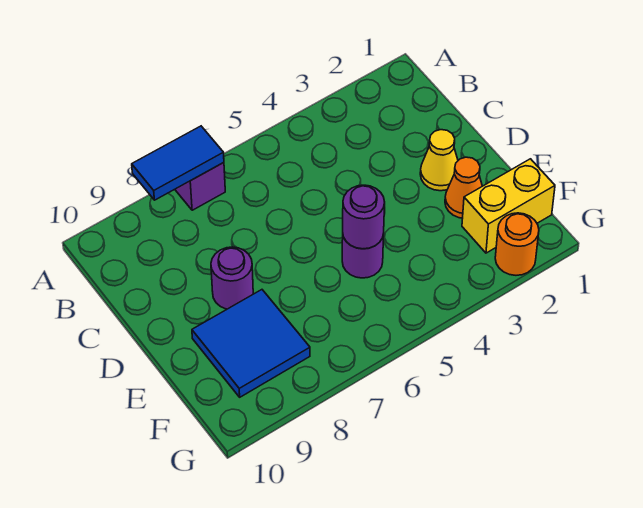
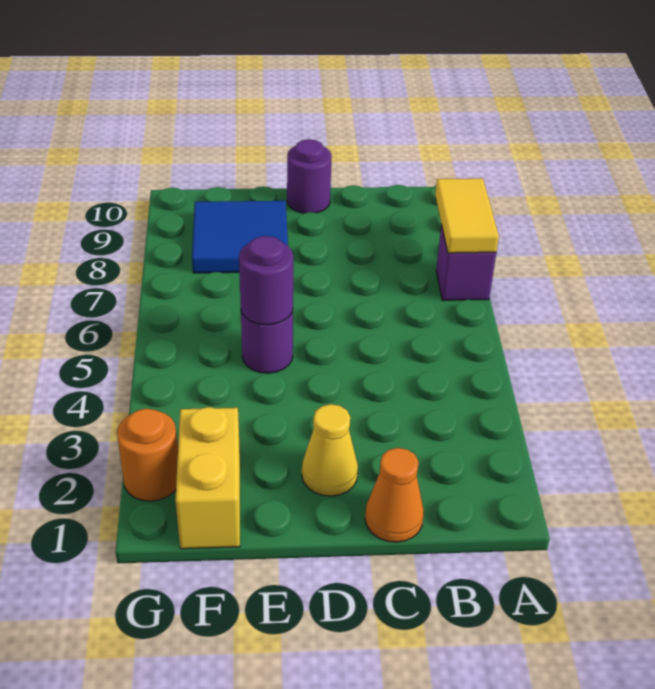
blue tile A7:A8 level 2 -> yellow tile A7:A8 level 2
purple round brick D8 level 1 -> purple round brick D10 level 1
orange cone E2 level 1 -> orange cone C1 level 1

